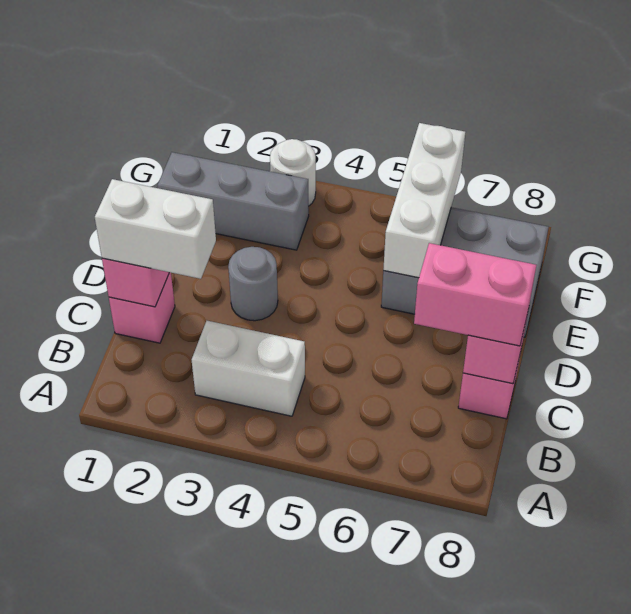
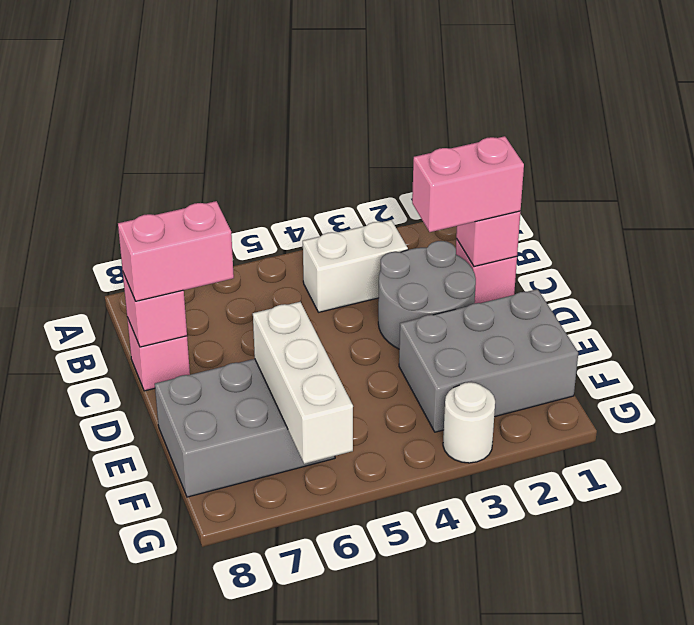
white brick C1:C2 level 3 -> pink brick C1:C2 level 3
grey round brick D3 level 1 -> grey round brick C2:D3 level 1
grey brick F1:F3 level 1 -> grey brick E1:F3 level 1

